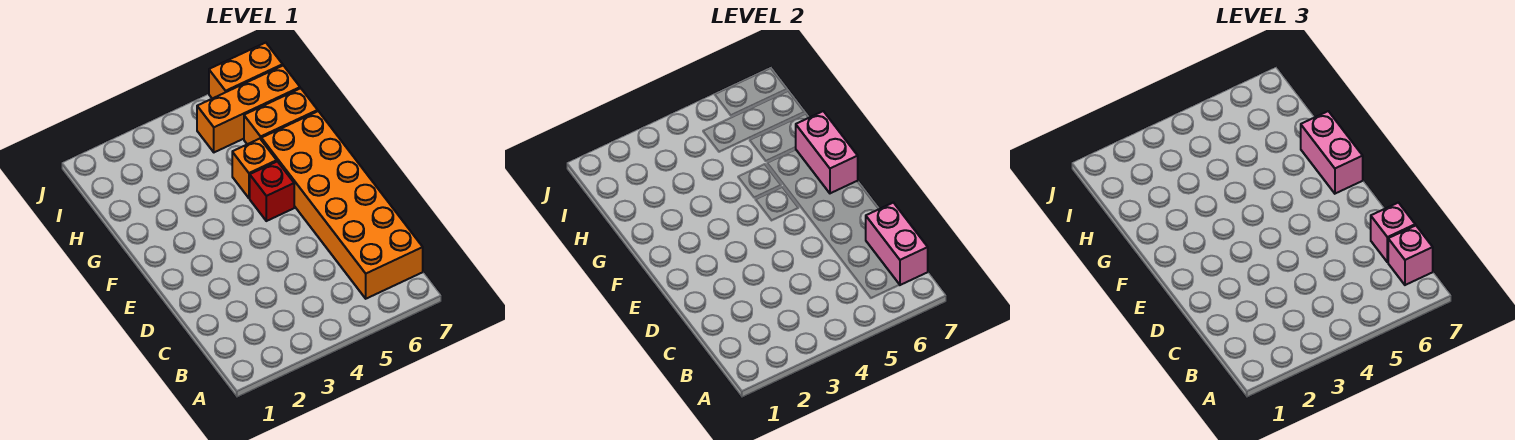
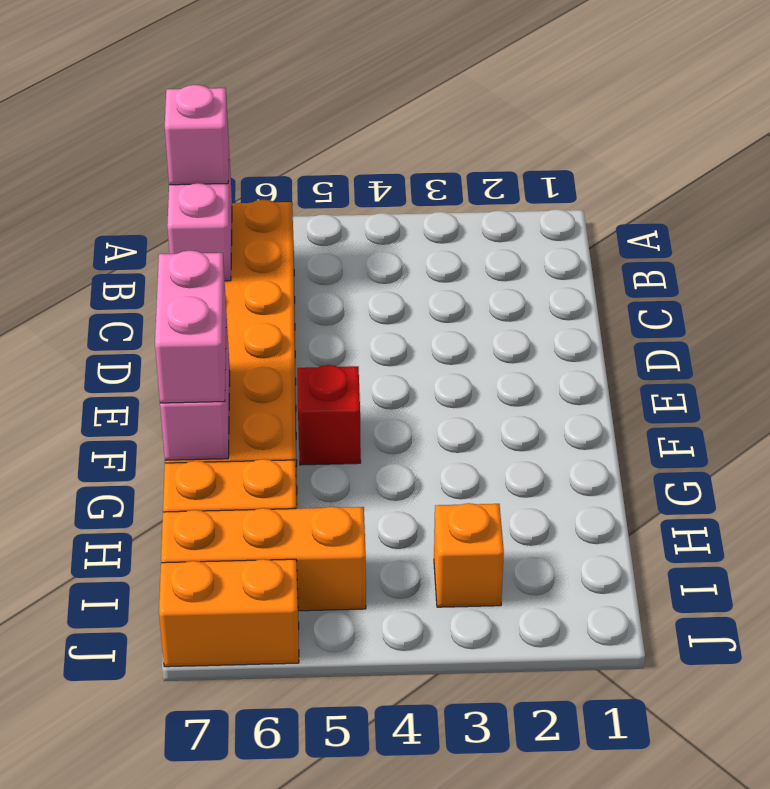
pink brick C7 level 3 -> none
orange brick G5 level 1 -> orange brick I3 level 1

